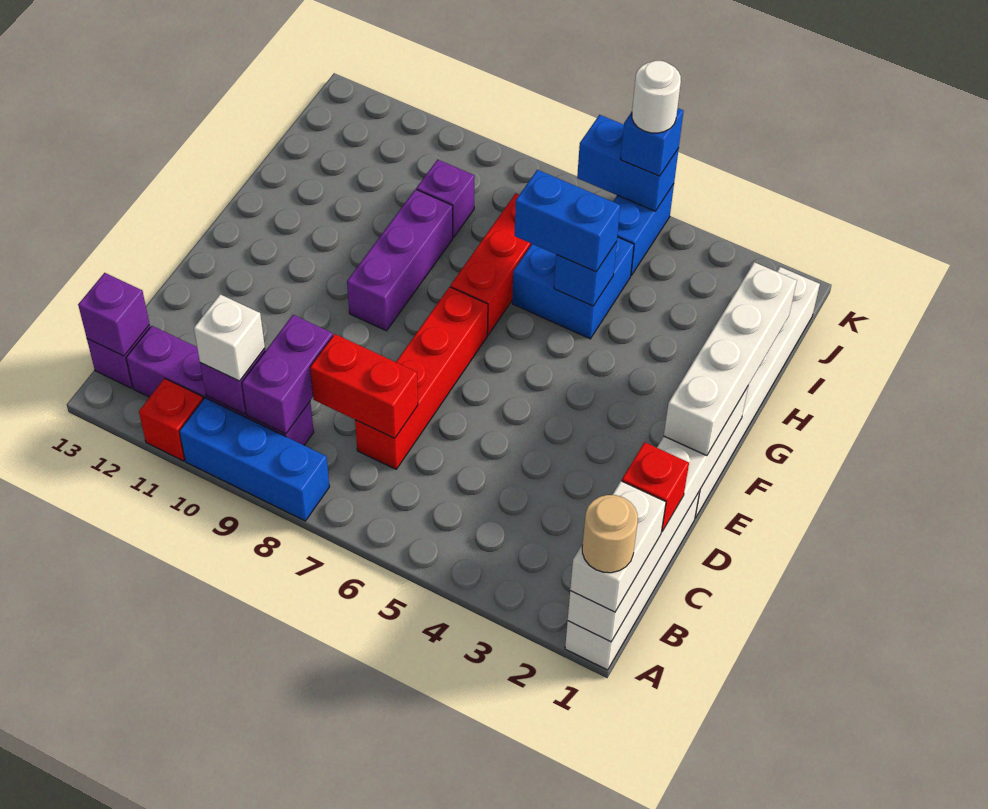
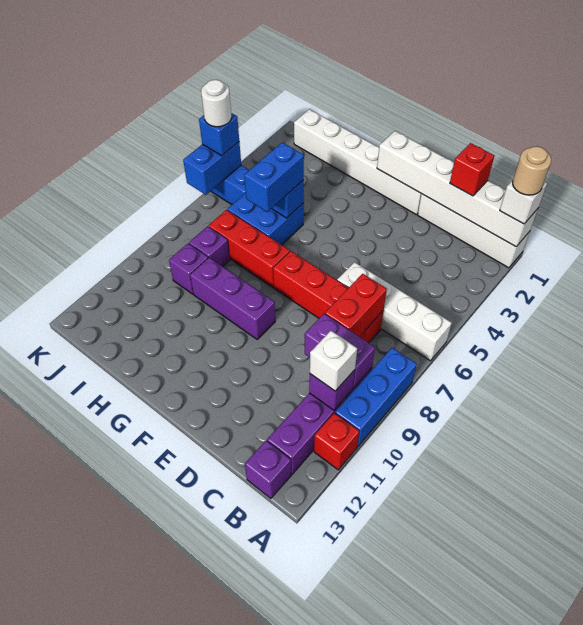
white brick A1:B1 level 3 -> white brick A1 level 3
purple brick B13 level 2 -> purple brick I8 level 1
white brick E1:H1 level 3 -> white brick A6:D6 level 1

